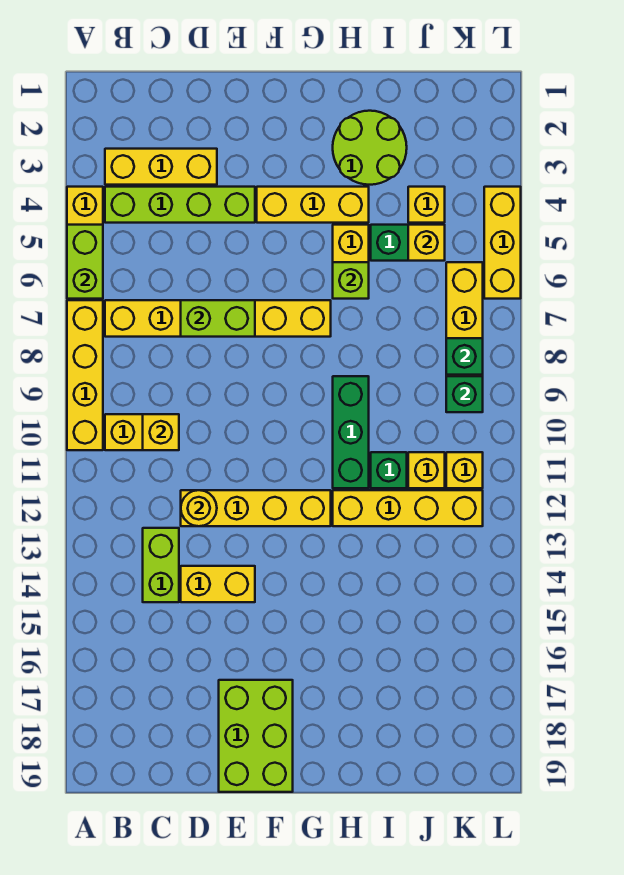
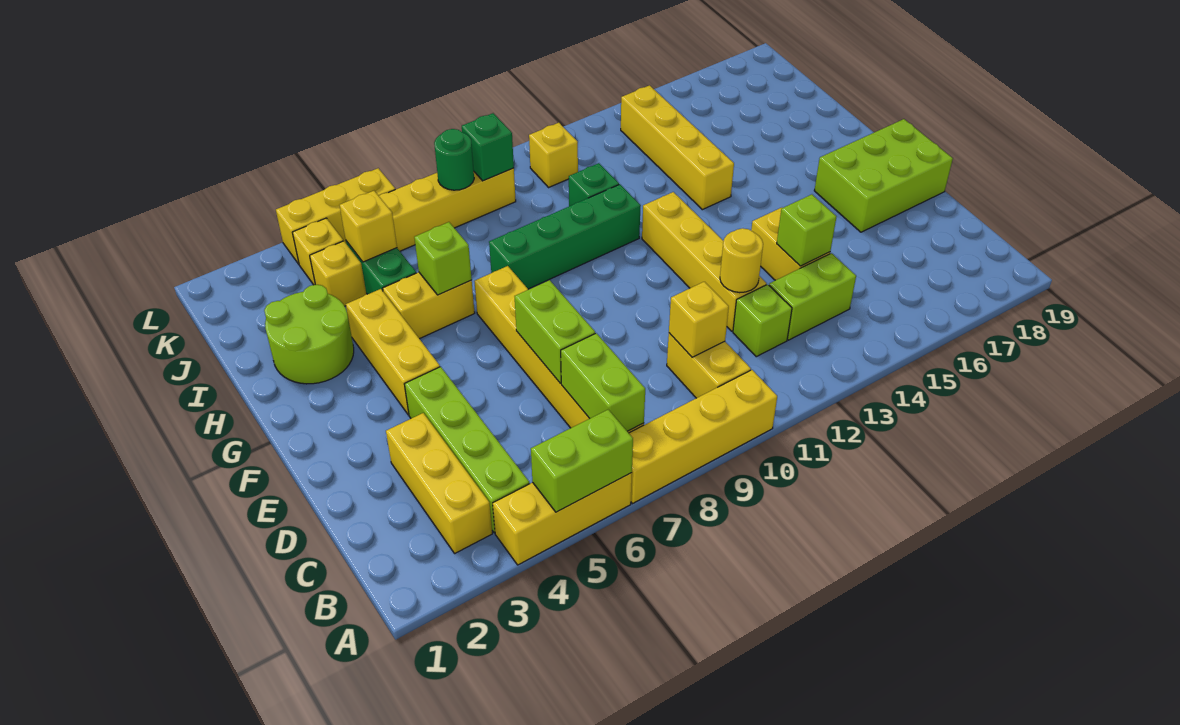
none -> lime brick B7:C7 level 2
none -> lime brick C12 level 1
none -> lime brick D14 level 2
green brick H9:H11 level 1 -> green brick H8:H11 level 1
yellow brick H12:K12 level 1 -> yellow brick H14:K14 level 1
yellow brick J11 level 1 -> yellow brick K4 level 1
green brick K8 level 2 -> green round brick K8 level 2

